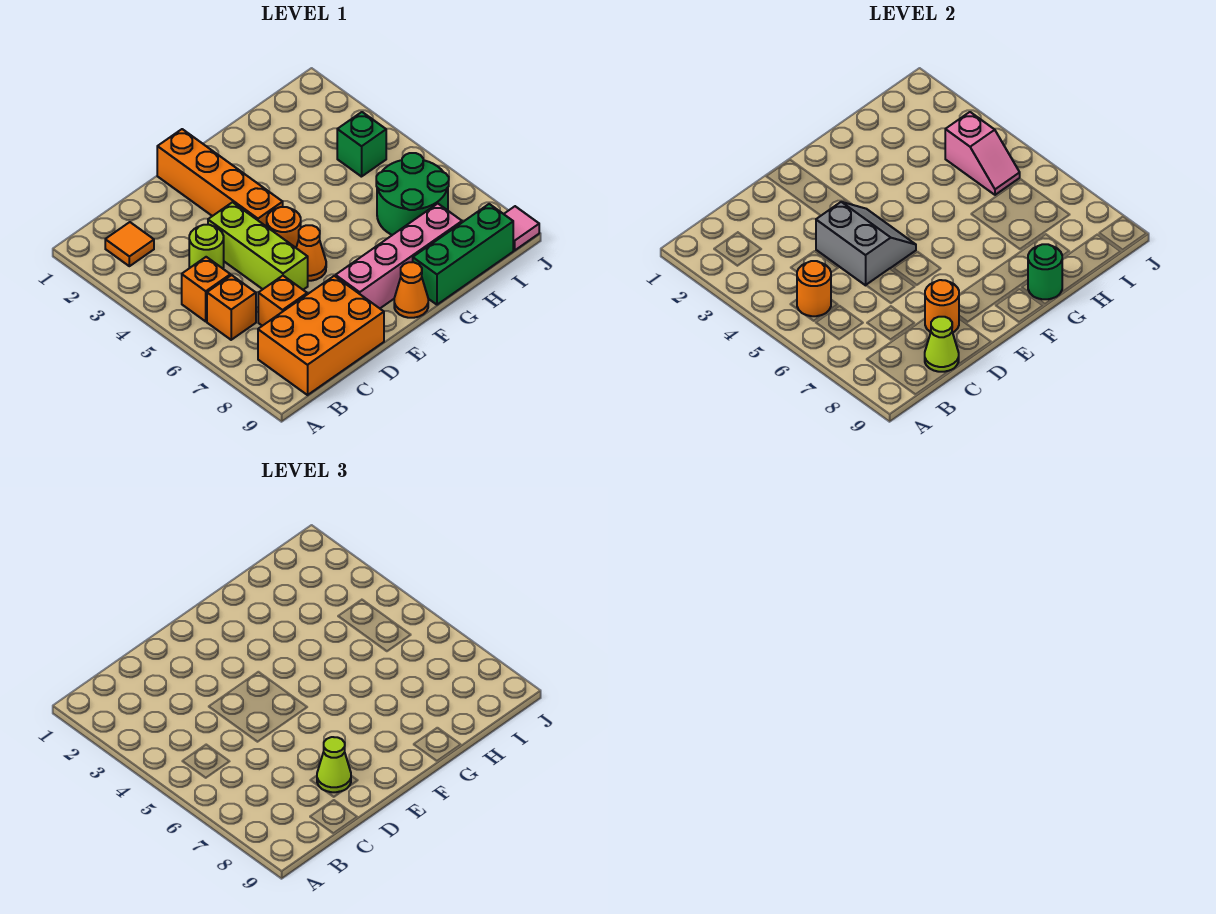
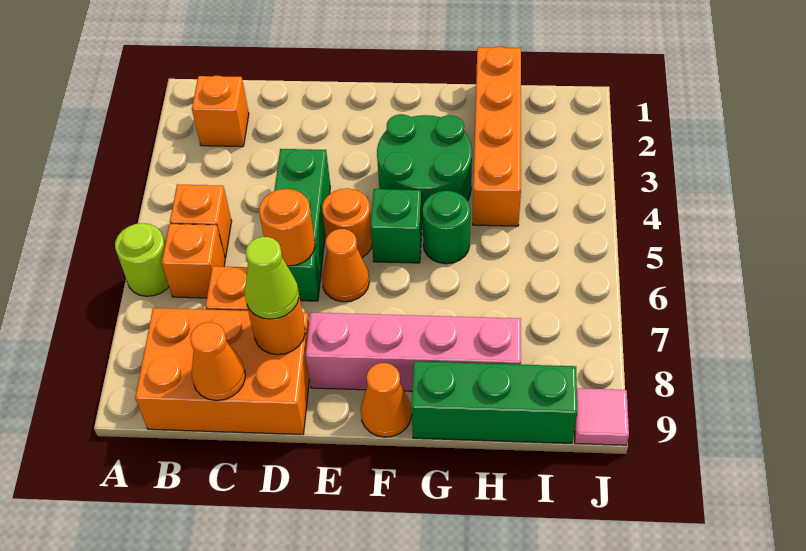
orange tile B2 level 1 -> orange brick B2 level 1
orange round brick B5 level 2 -> orange round brick D6 level 2
lime round brick C4 level 1 -> lime round brick A6 level 1
lime cone C9 level 2 -> orange cone C9 level 2
lime brick D4:D6 level 1 -> green brick D4:D6 level 1
grey slope D4:E5 level 2 top D -> none
orange brick E1:E4 level 1 -> orange brick H1:H4 level 1
green round brick G9 level 2 -> green round brick G5 level 1
green round brick H6:I7 level 1 -> green round brick F3:G4 level 1
green brick I4 level 1 -> green brick F5 level 1
pink slope I4:I5 level 2 top 4 -> none

